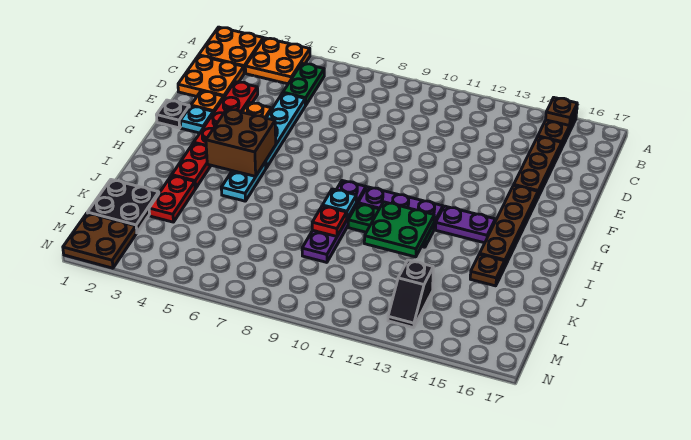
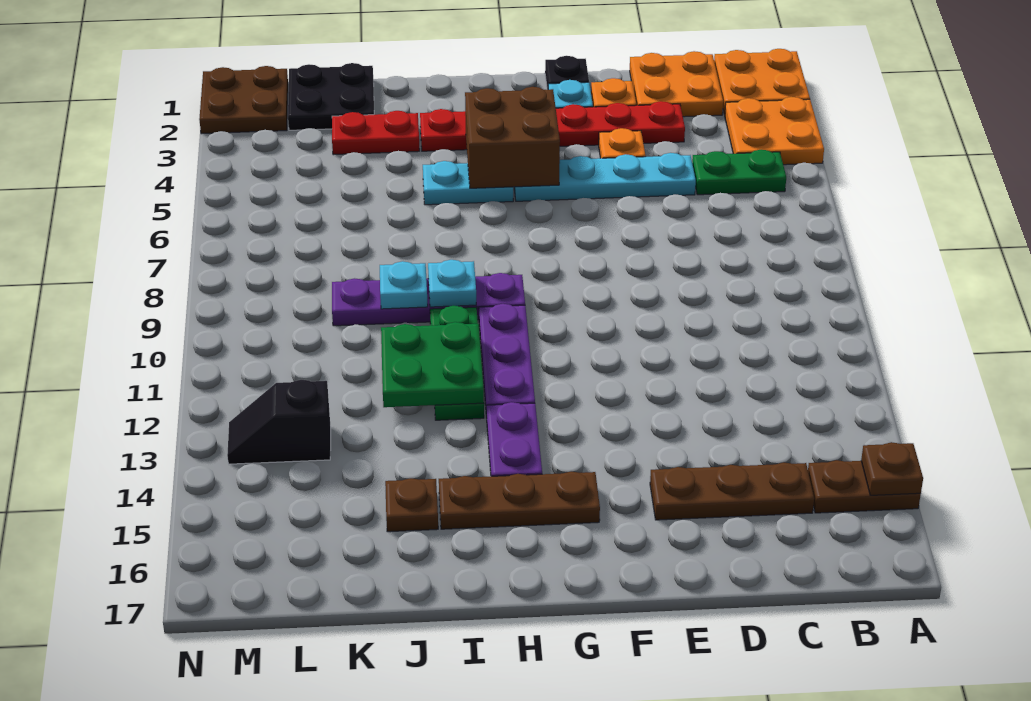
brown plate F15:I15 level 1 -> brown plate G15:I15 level 1
red plate J9 level 2 -> cyan plate J9 level 2

